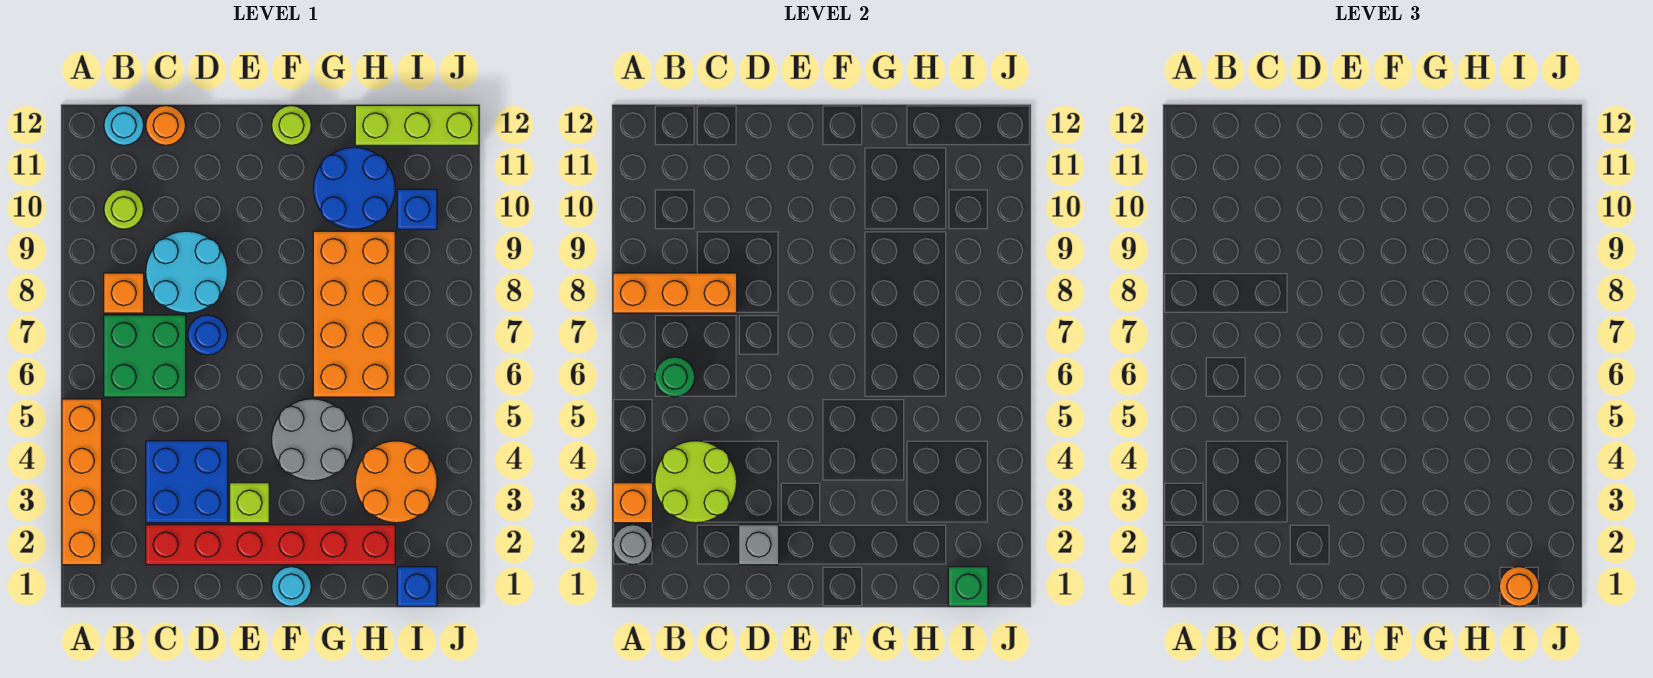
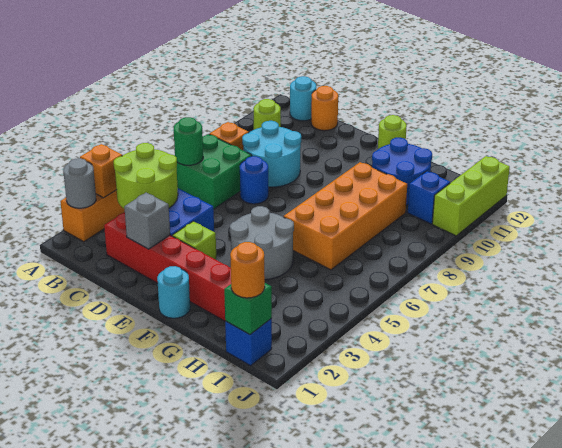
orange brick A8:C8 level 2 -> none
orange round brick H3:I4 level 1 -> none
lime brick H12:J12 level 1 -> lime brick J10:J12 level 1

